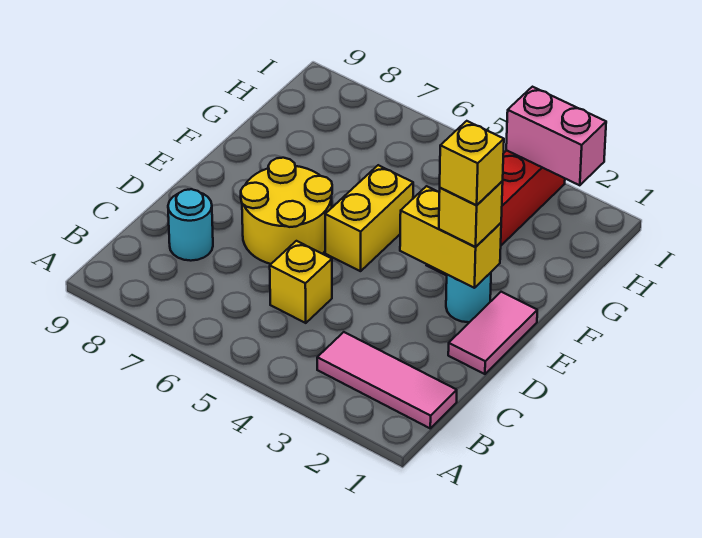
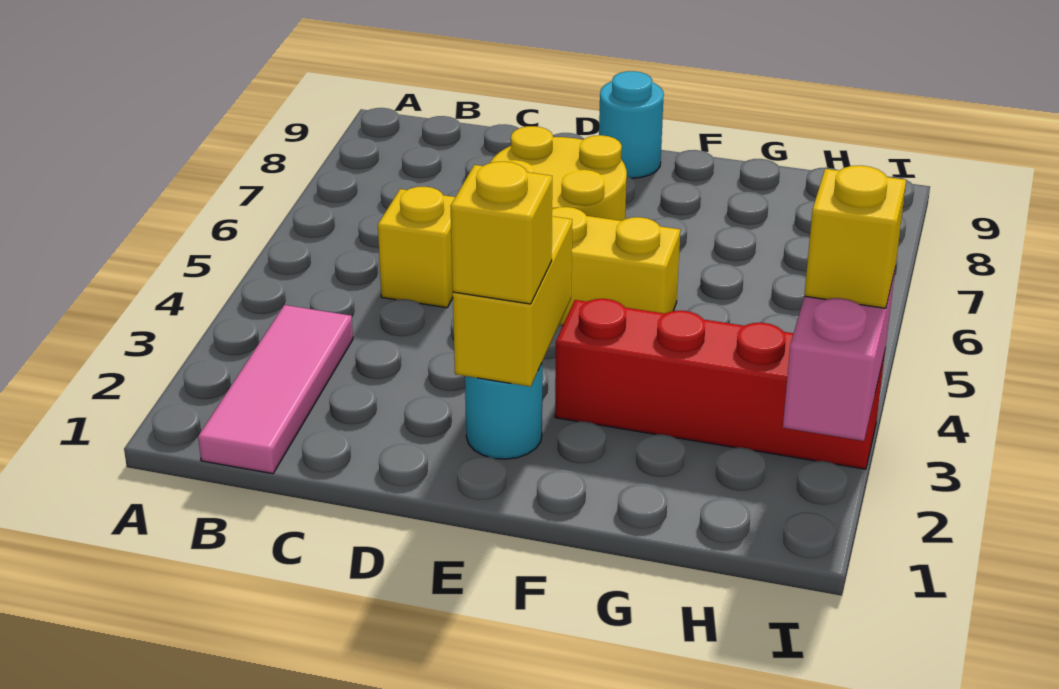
cyan round brick C8 level 1 -> cyan round brick E9 level 1
pink tile D1:E1 level 1 -> none
yellow brick E2 level 4 -> yellow brick I3 level 3

